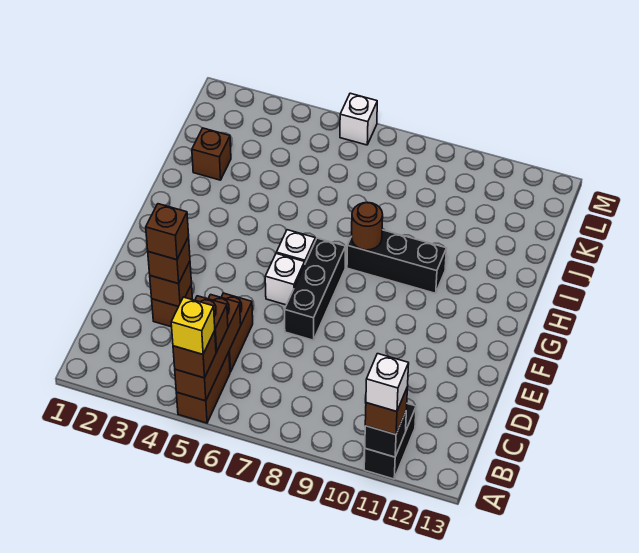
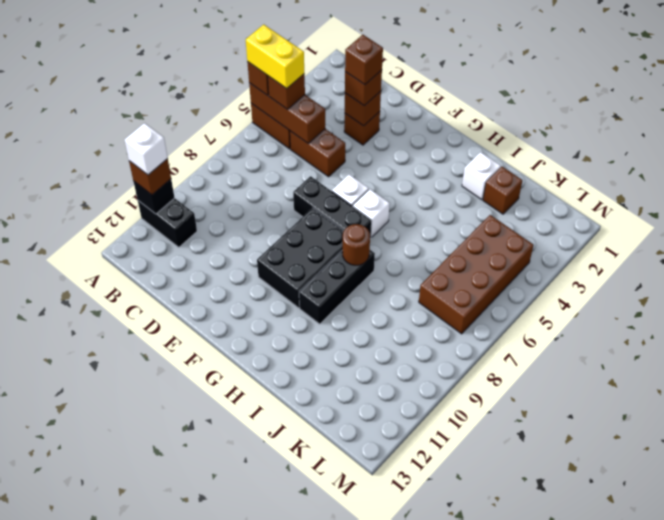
yellow brick A5 level 4 -> yellow brick A5:B5 level 4
none -> black brick F8:G10 level 1
none -> brown brick K4:L7 level 1
white brick M6 level 1 -> white brick I2 level 1

